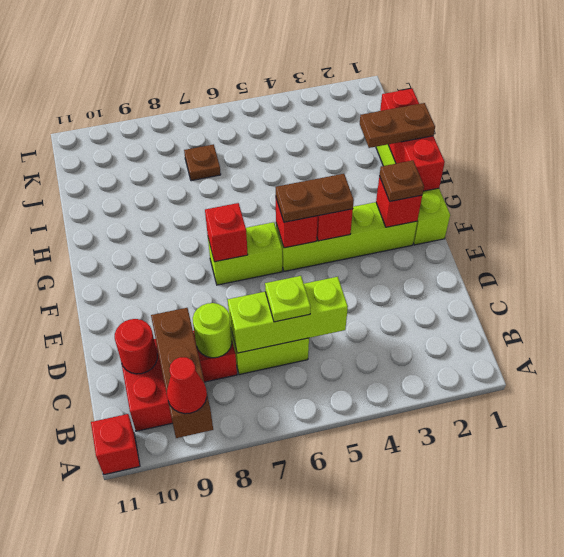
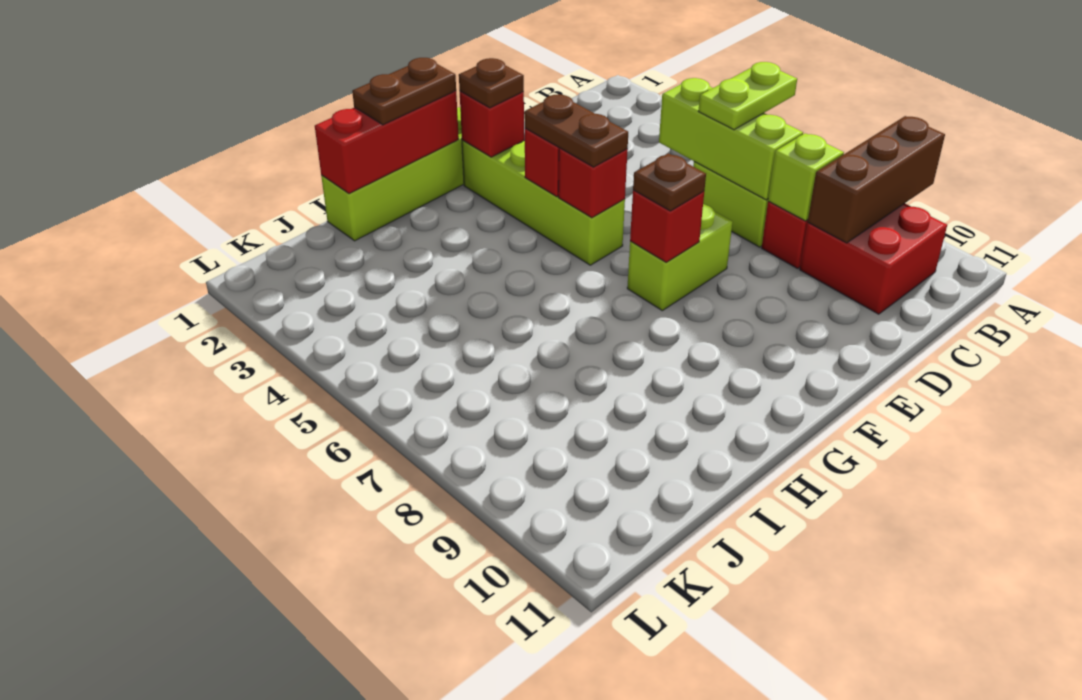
red cone A9 level 3 -> none
red brick A11 level 1 -> none
lime plate C6 level 3 -> lime plate B6:C6 level 3
lime round brick C8 level 2 -> lime brick C8 level 2
red round brick C10 level 2 -> none
lime brick F6:F7 level 1 -> lime brick E7:F7 level 1
brown plate H1:H2 level 3 -> brown plate G1:H1 level 3
brown plate J7 level 1 -> brown plate F7 level 3

